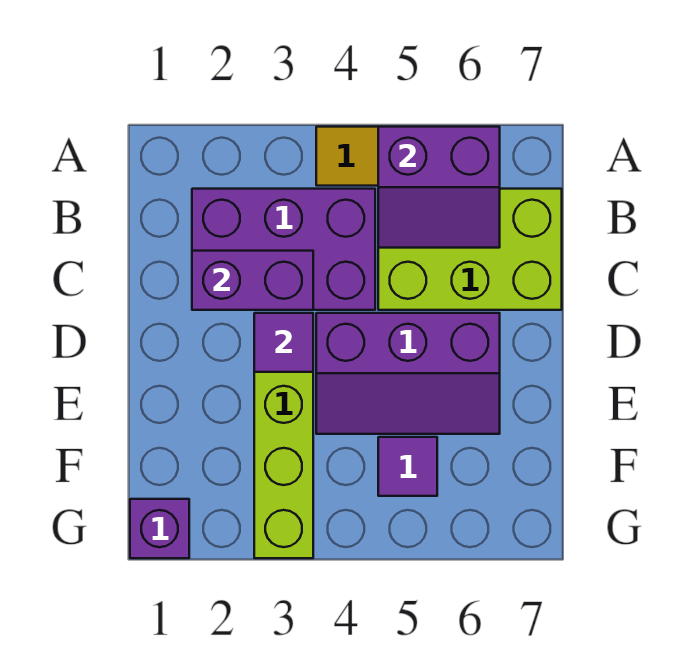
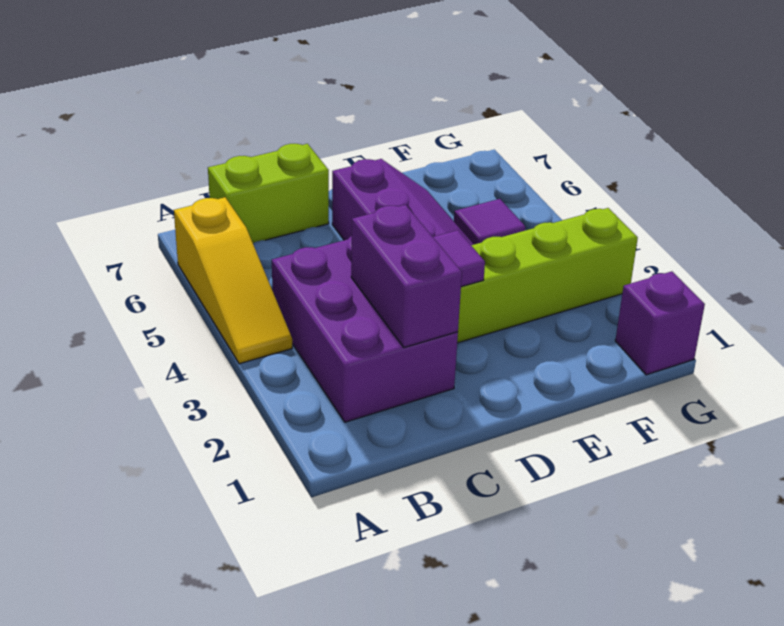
purple slope A5:B6 level 2 top A -> none
lime brick B5:C7 level 1 -> lime brick B7:C7 level 1

